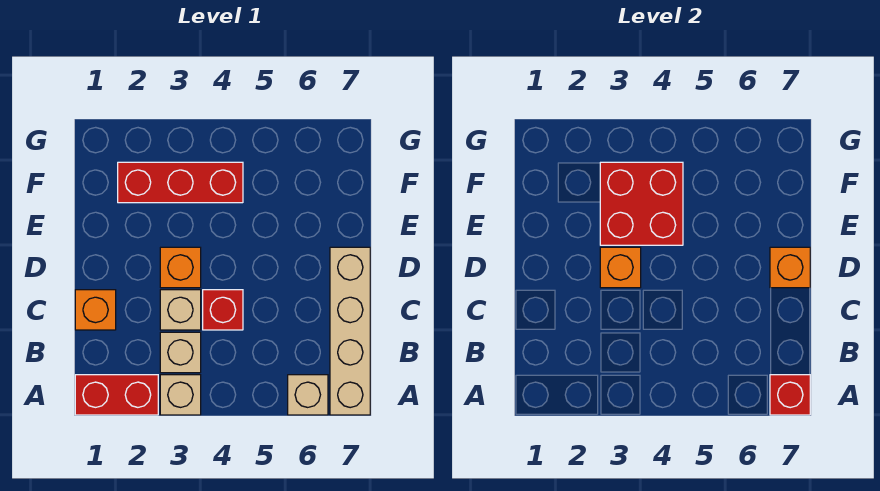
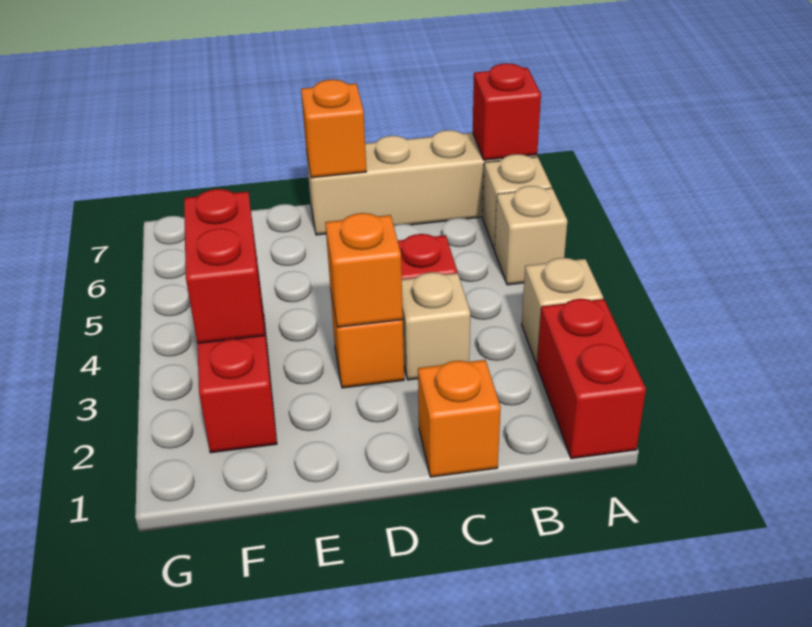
tan brick B3 level 1 -> tan brick A5 level 1
red brick E3:F4 level 2 -> red brick F3:F4 level 2

